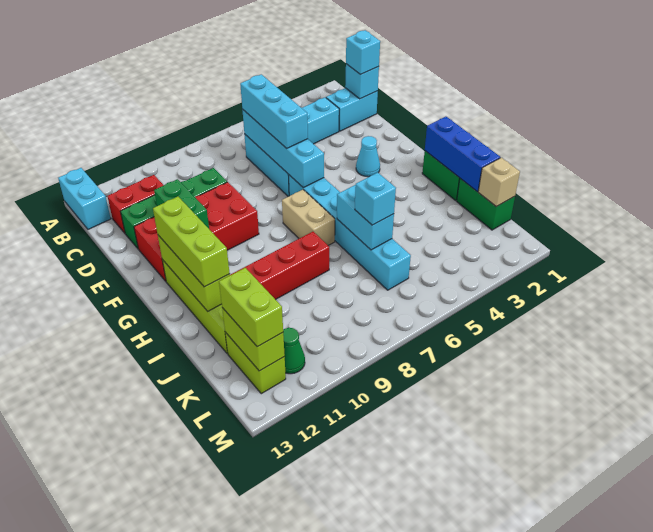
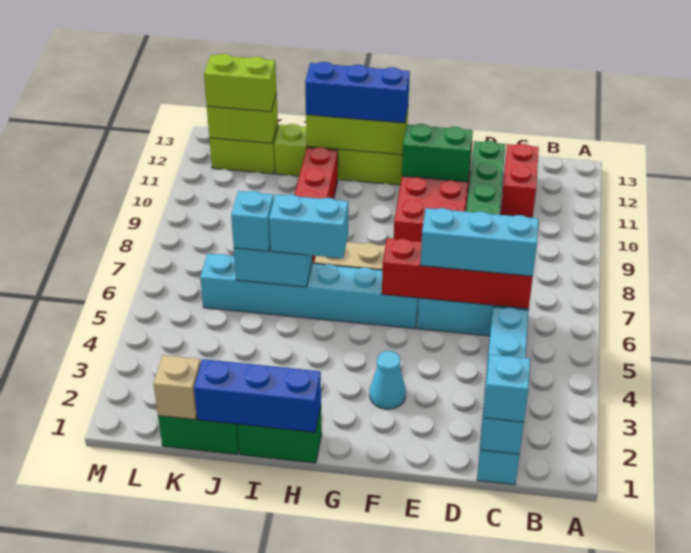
cyan brick A13:B13 level 1 -> cyan brick H6:I6 level 3
cyan brick C6:F6 level 2 -> red brick C6:F6 level 2
lime brick G12:I12 level 3 -> blue brick G12:I12 level 3
green cone L11 level 1 -> none

